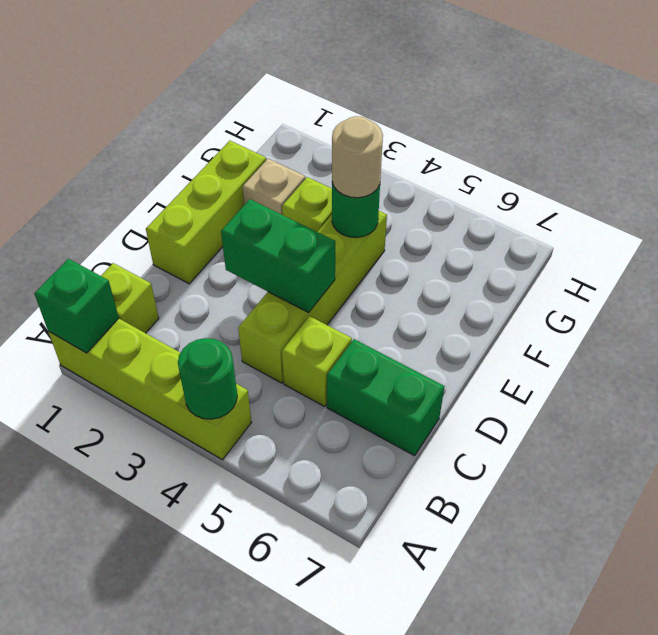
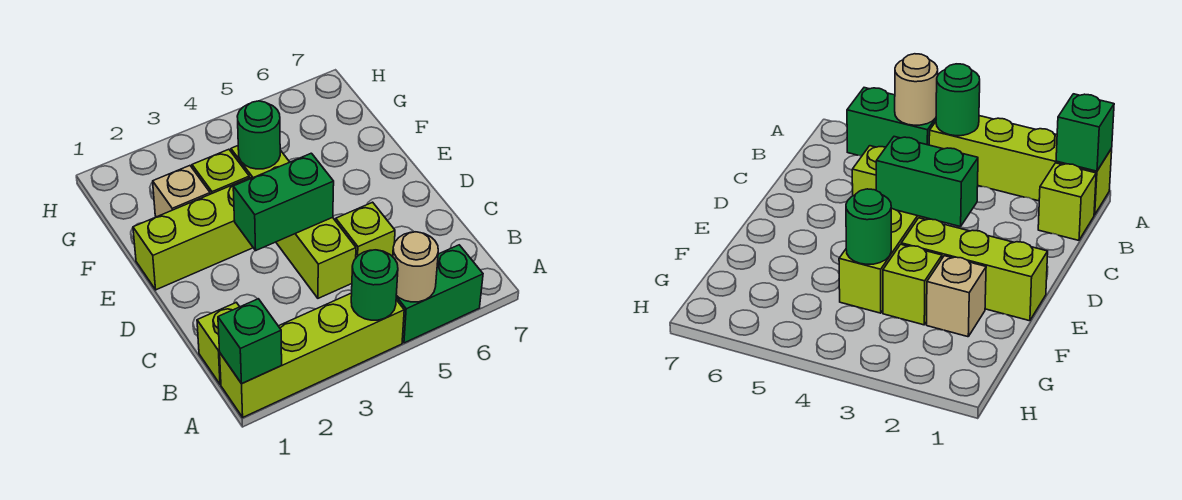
green brick C6:C7 level 1 -> green brick A5:A6 level 1
lime brick D1:F1 level 1 -> lime brick E1:E3 level 1
tan round brick F4 level 3 -> tan round brick A5 level 2

